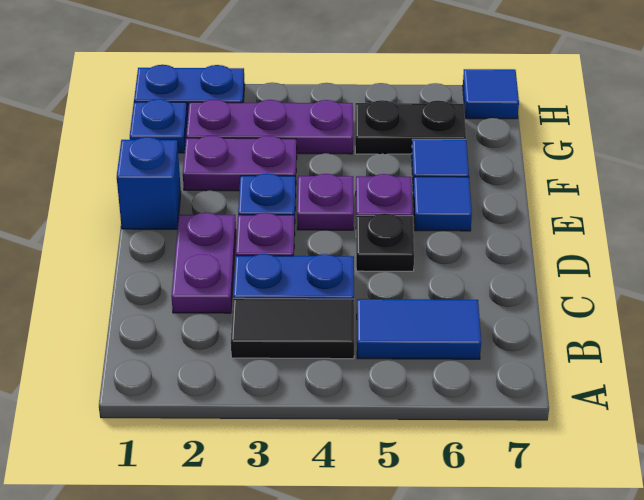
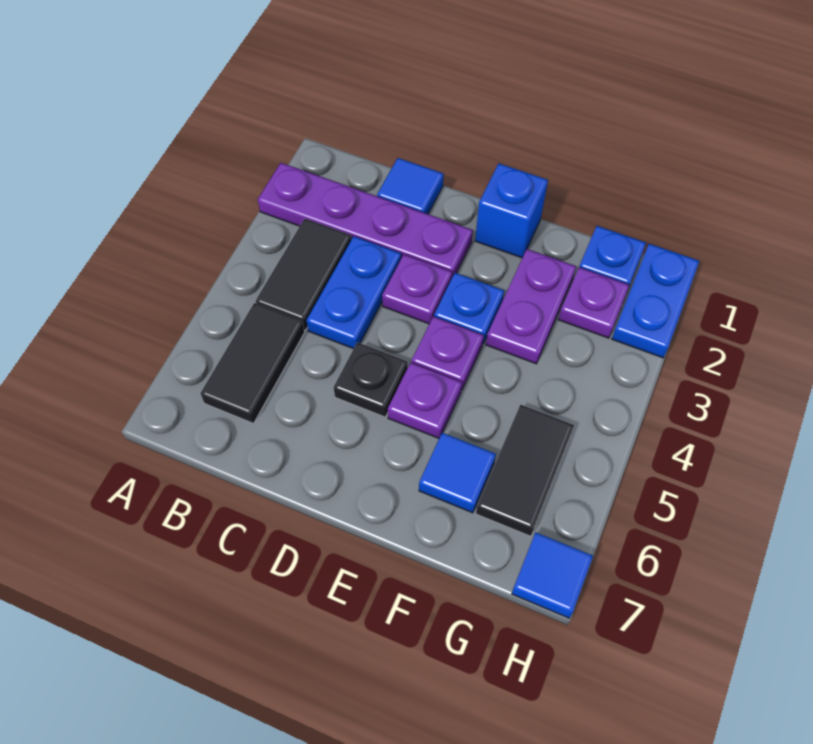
blue tile B5:B6 level 1 -> black tile B5:B6 level 1
purple plate C2:D2 level 1 -> purple plate A2:D2 level 1
blue tile E6 level 1 -> blue tile C1 level 1
purple plate G2:G4 level 1 -> purple plate G2 level 1
black plate G5:G6 level 1 -> black tile G5:G6 level 1

